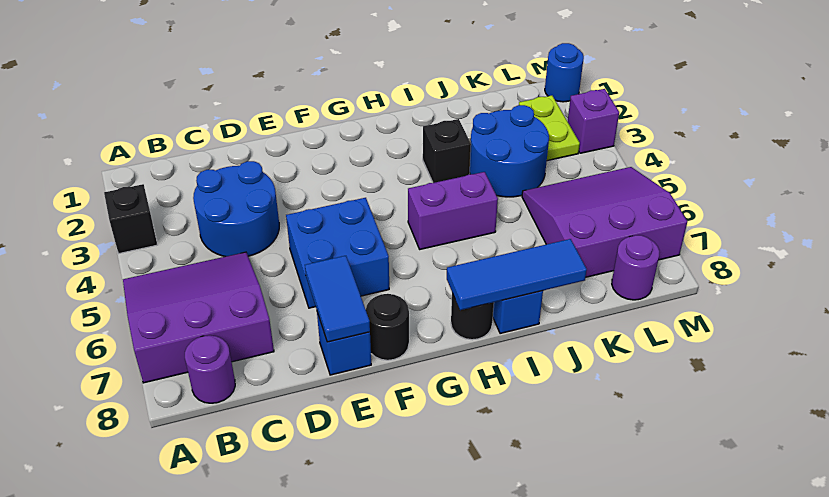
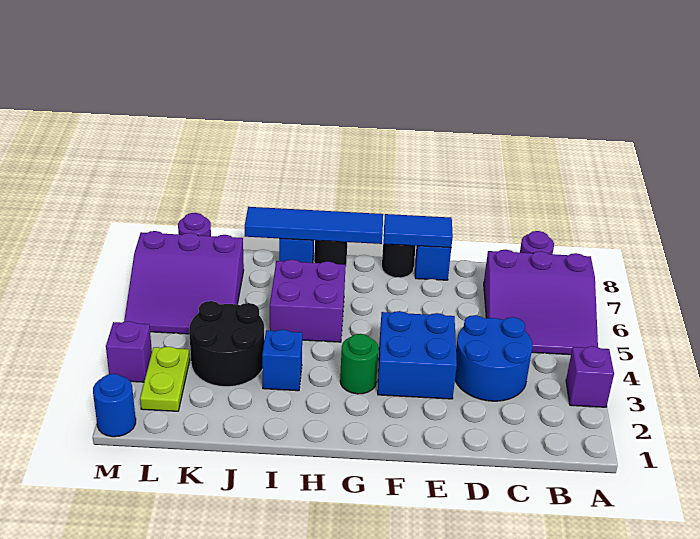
black brick A3 level 1 -> purple brick A3 level 1
blue brick E5:F6 level 1 -> blue brick E3:F4 level 1
blue tile E7:E8 level 2 -> blue tile E8:F8 level 2
none -> green round brick G3 level 1
purple brick H5:I5 level 1 -> purple brick H5:I6 level 1
blue tile H8:J8 level 2 -> blue tile G8:J8 level 2
black brick I3 level 1 -> blue brick I3 level 1
blue round brick J3:K4 level 1 -> black round brick J3:K4 level 1

